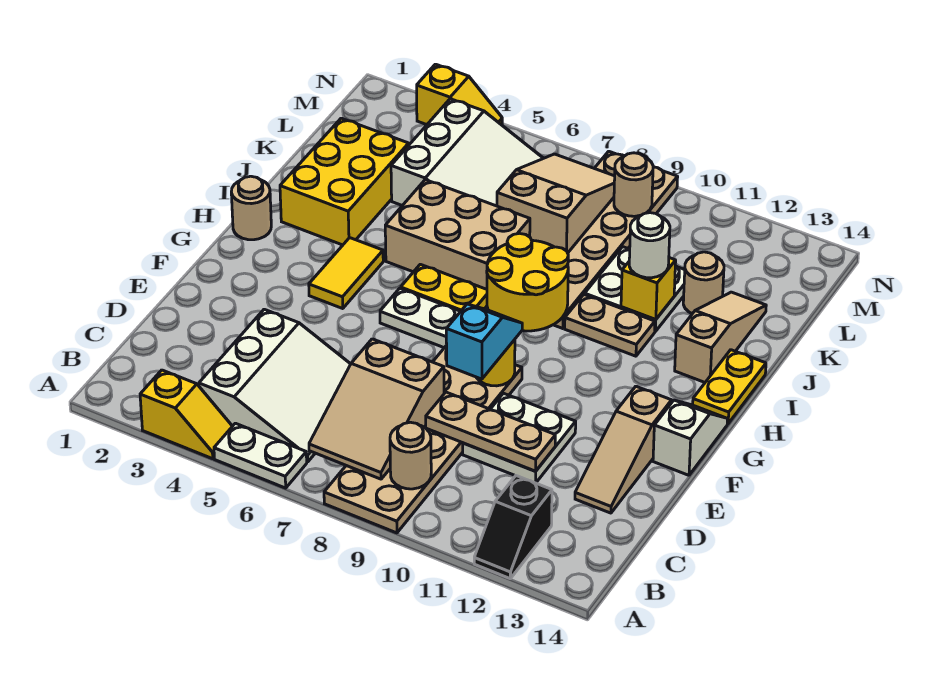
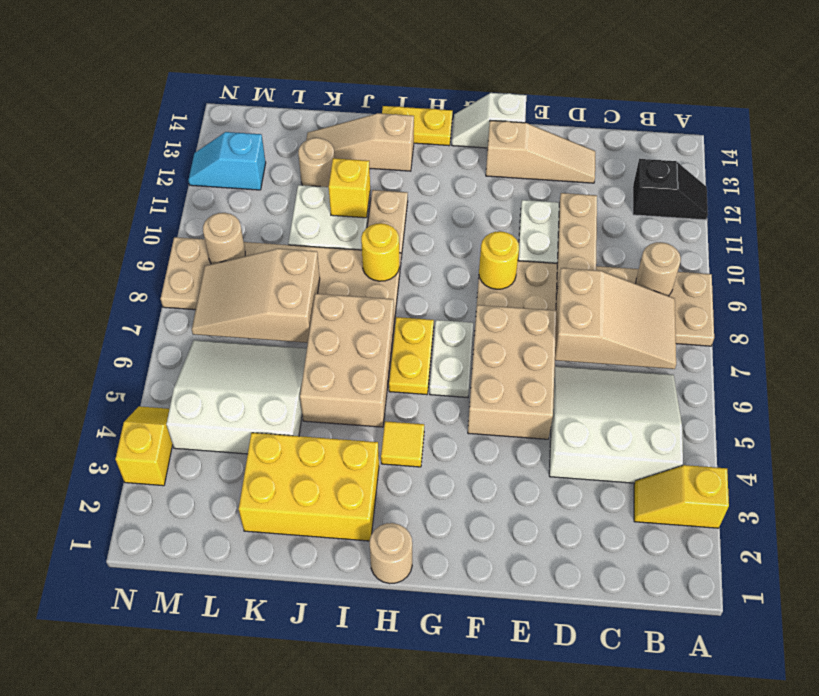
yellow slope A3:A4 level 1 top 3 -> yellow slope A3:B3 level 1 top A
white plate A5:A6 level 1 -> none
none -> tan brick E5:F7 level 1
cyan slope E9:F9 level 3 top E -> cyan slope M12:N12 level 1 top M
yellow tile G4:H4 level 1 -> yellow tile H4 level 1
yellow round brick H8:I9 level 2 -> yellow round brick I9 level 2
white round brick J11 level 3 -> none

